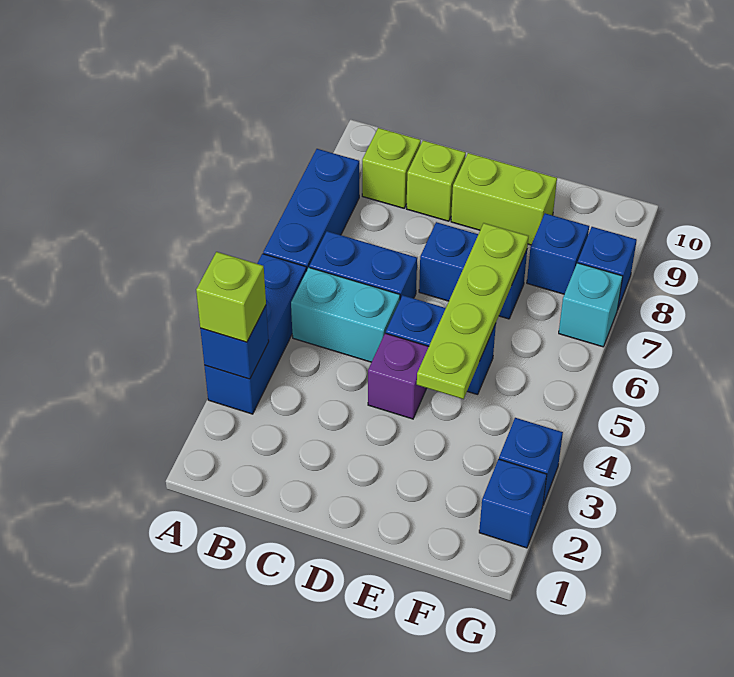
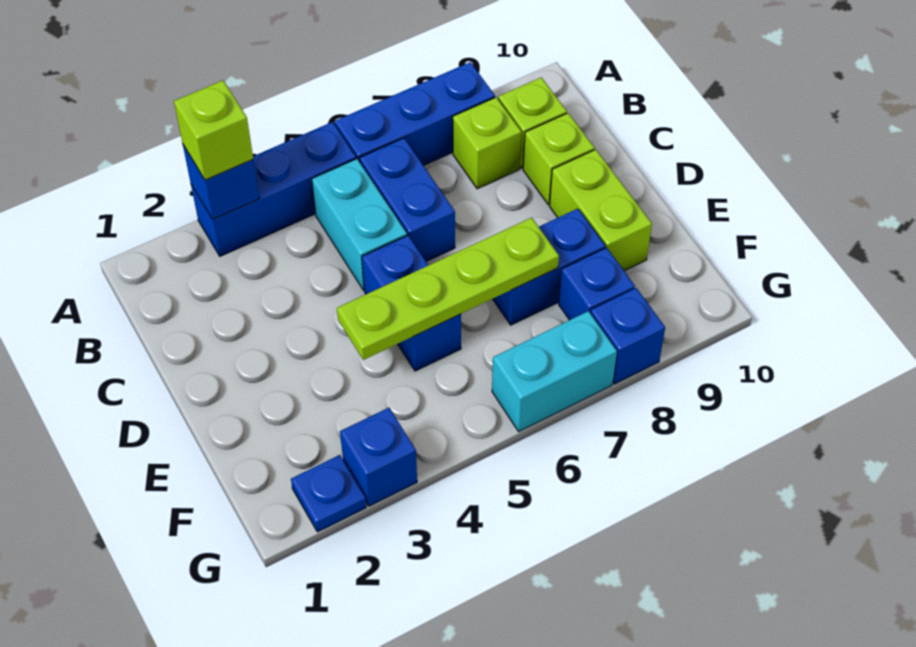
none -> lime brick B8 level 1
purple brick D4 level 1 -> none
blue brick D7:E7 level 1 -> blue brick E7:E8 level 1
blue brick G2 level 1 -> blue plate G2 level 1
cyan brick G7 level 1 -> cyan brick G6:G7 level 1

